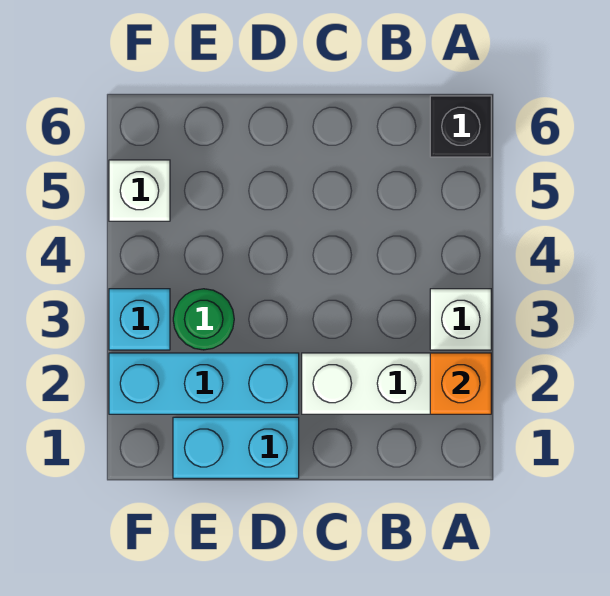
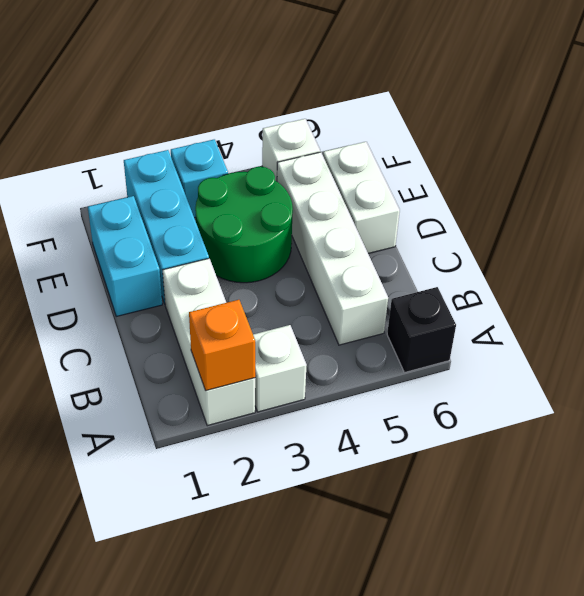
none -> white brick B5:E5 level 1
none -> white brick D6:E6 level 1
green round brick E3 level 1 -> green round brick D3:E4 level 1

